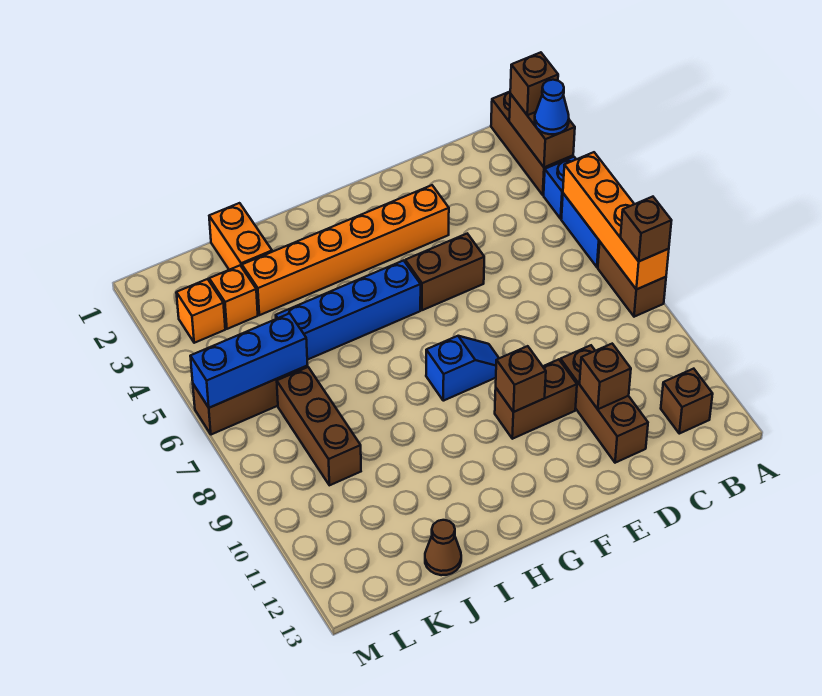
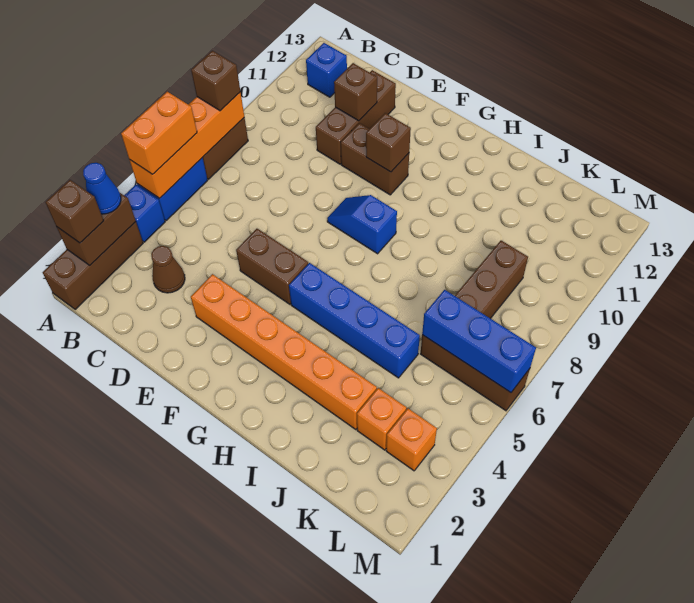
brown brick B12 level 1 -> blue brick B12 level 1
orange brick J1:J2 level 1 -> orange brick A5:A6 level 3
brown cone J13 level 1 -> brown cone C3 level 1

